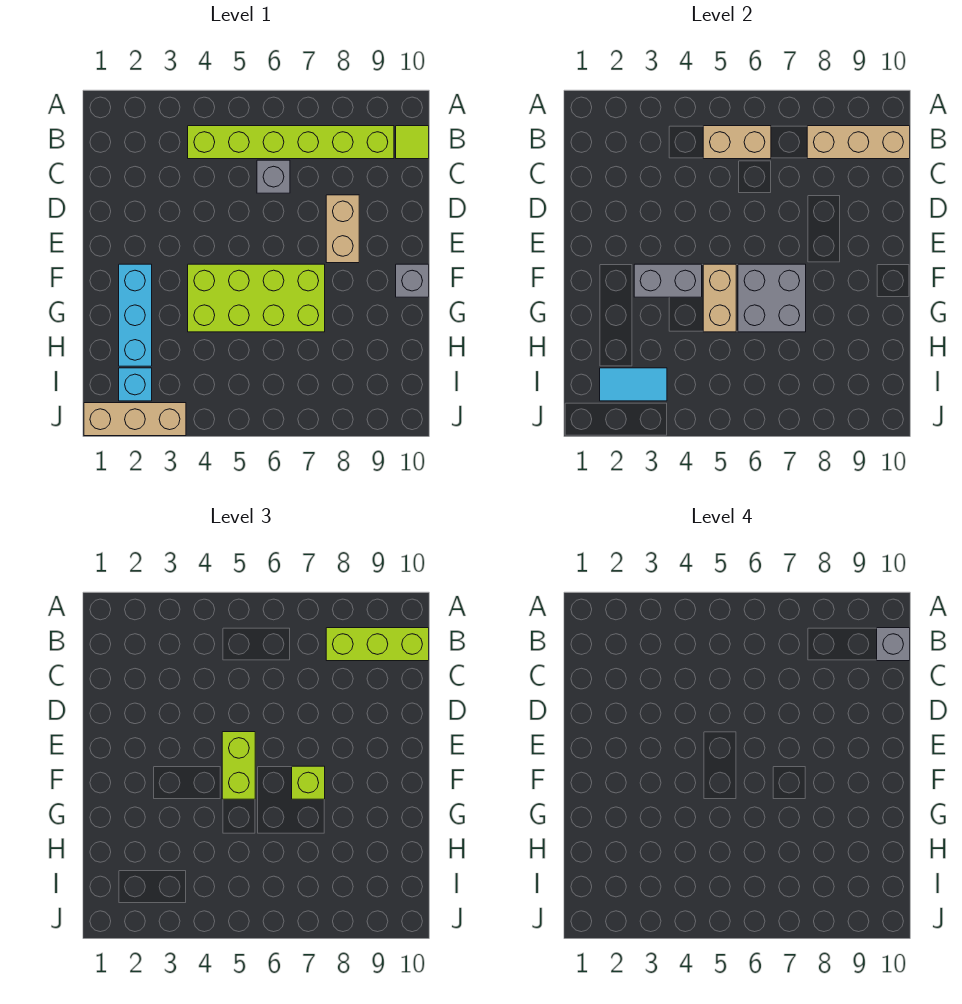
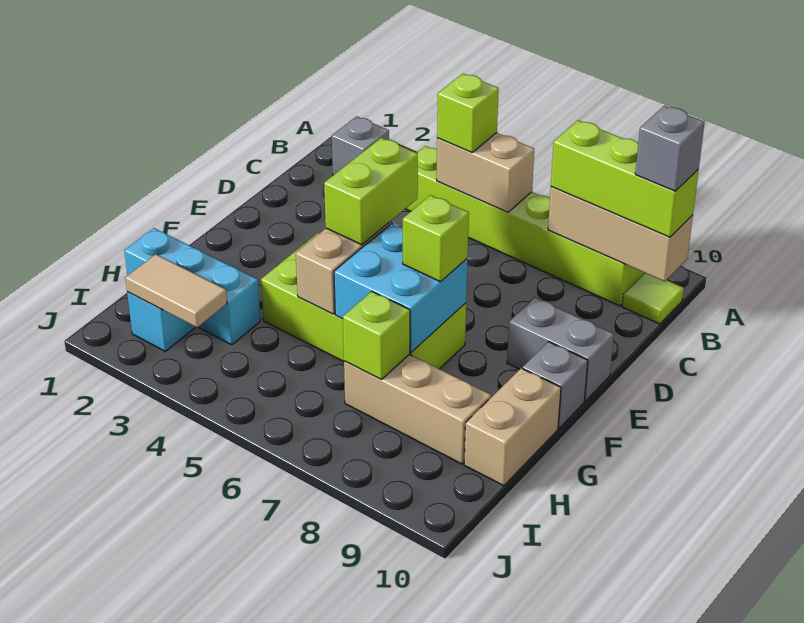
none -> lime brick B5 level 3
grey brick C6 level 1 -> grey brick B2 level 1
tan brick D8:E8 level 1 -> tan brick G10:H10 level 1
cyan brick F2:H2 level 1 -> cyan brick H1:H3 level 1
grey brick F3:F4 level 2 -> grey brick E9:E10 level 1
grey brick F6:G7 level 2 -> cyan brick F6:G7 level 2
none -> lime brick H7 level 2
cyan tile I2:I3 level 2 -> tan tile I2:I3 level 2
tan brick J1:J3 level 1 -> tan brick H7:H9 level 1

